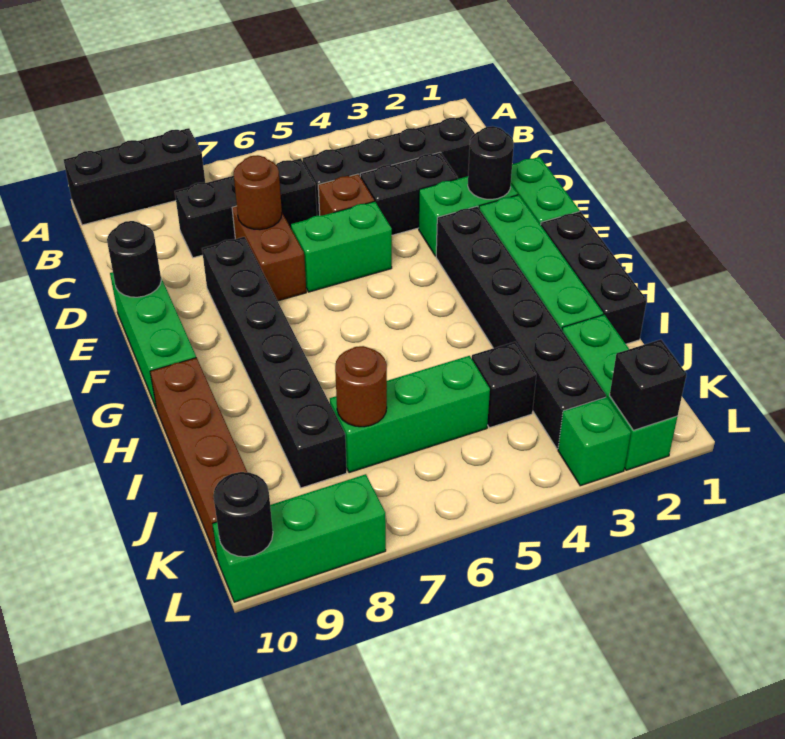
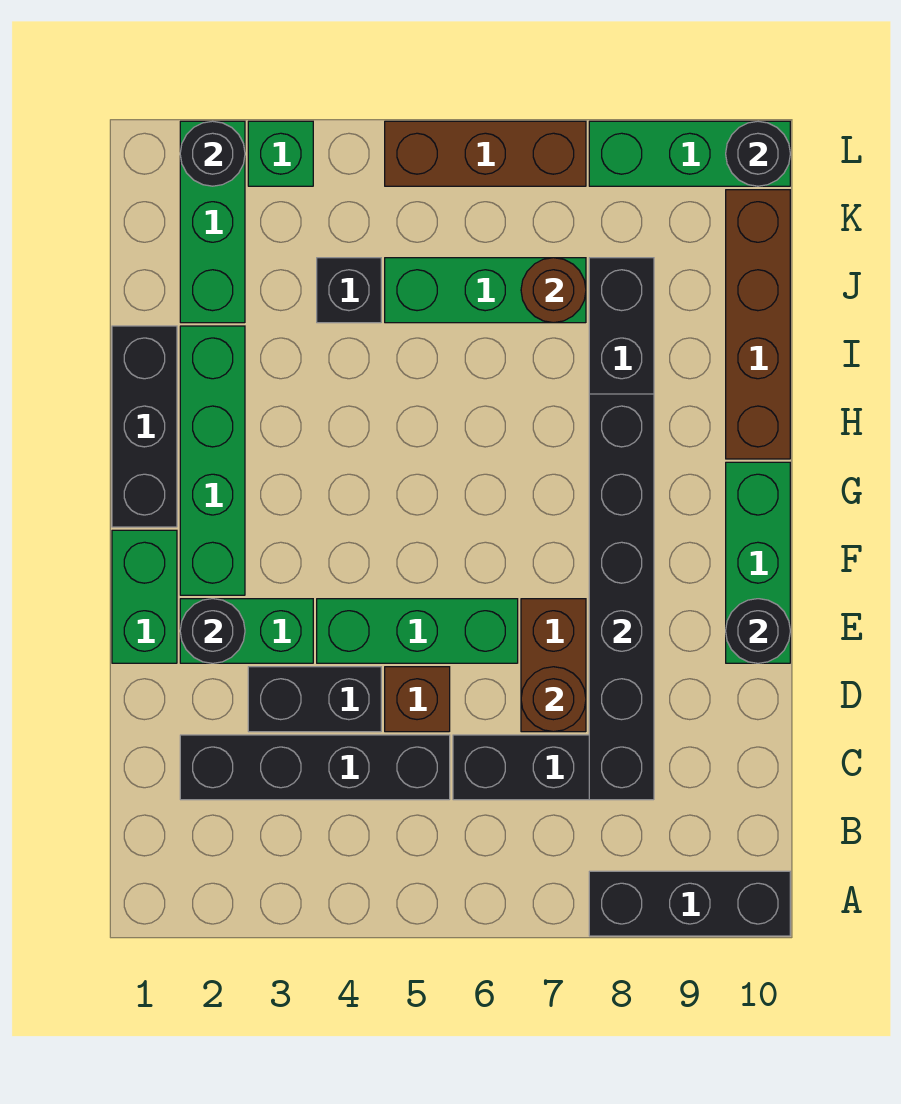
green brick E5:E6 level 1 -> green brick E4:E6 level 1
black brick F3:K3 level 1 -> black brick C8:H8 level 2
black brick L2 level 2 -> black round brick L2 level 2
none -> brown brick L5:L7 level 1

